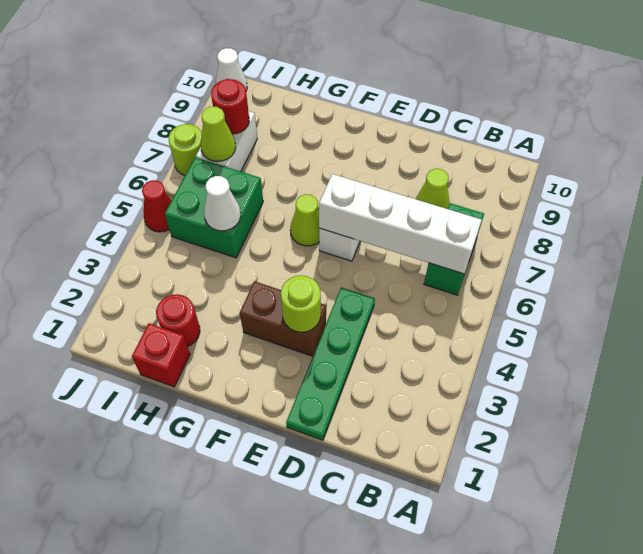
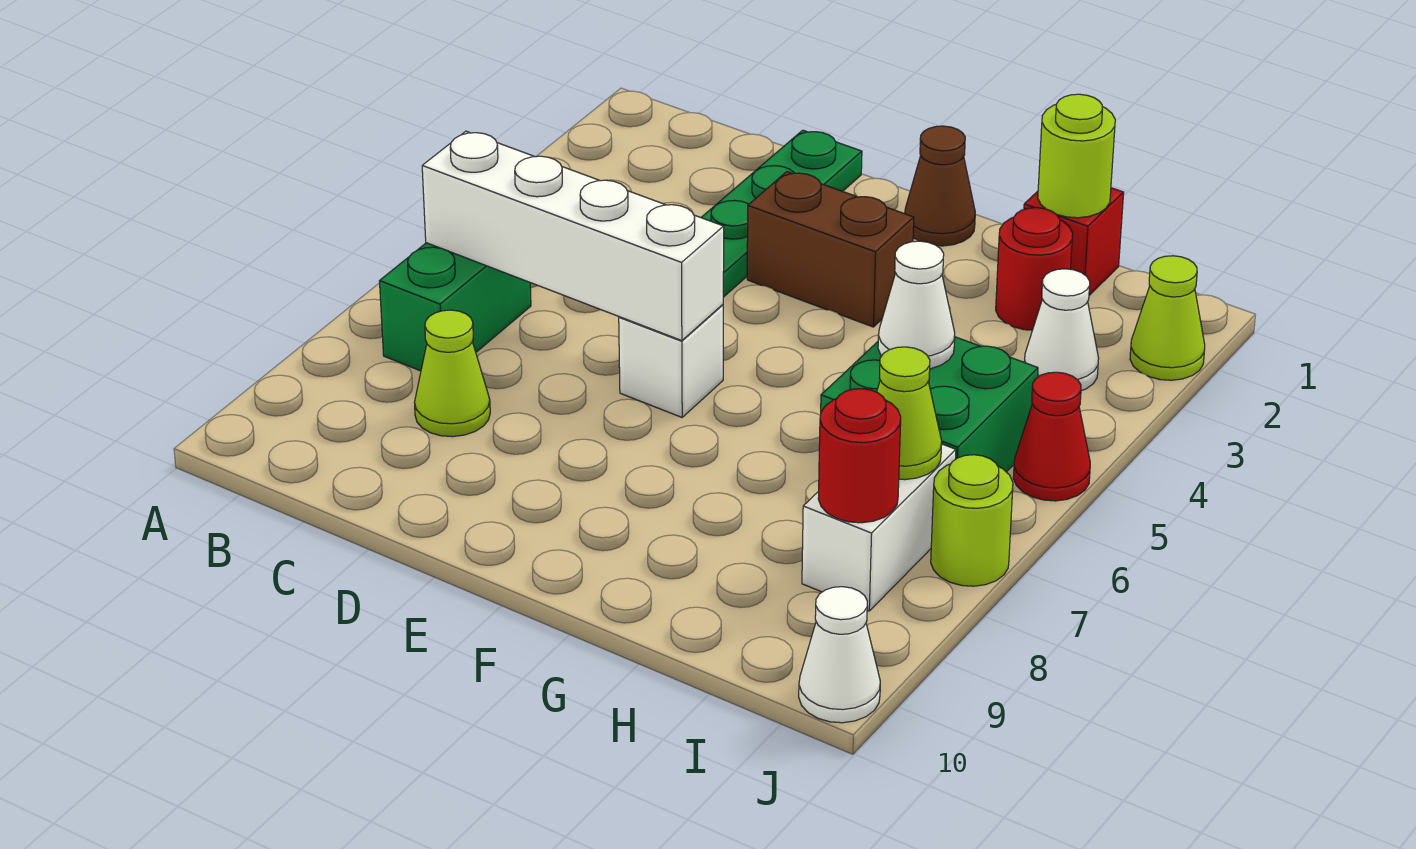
lime round brick E3 level 2 -> lime round brick H1 level 2
none -> brown cone F1 level 1
lime cone F6 level 1 -> lime cone J2 level 1
none -> white cone I3 level 1

